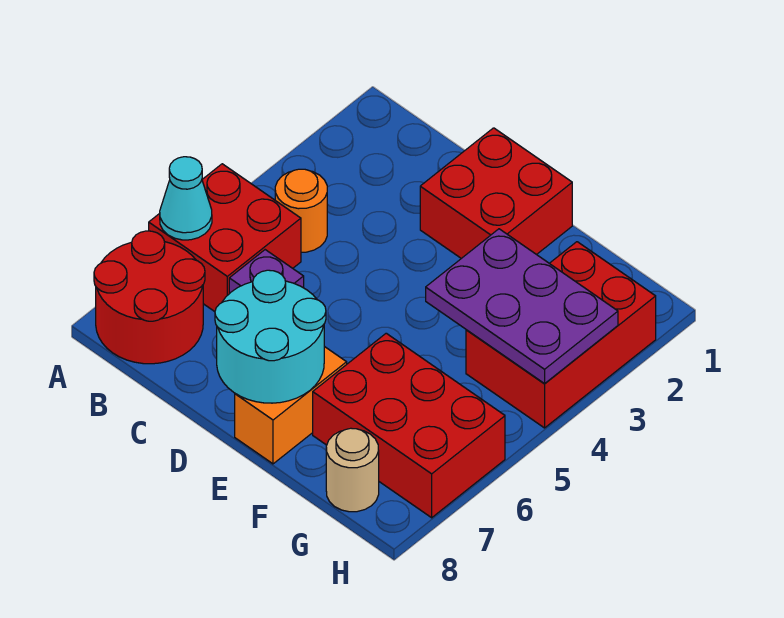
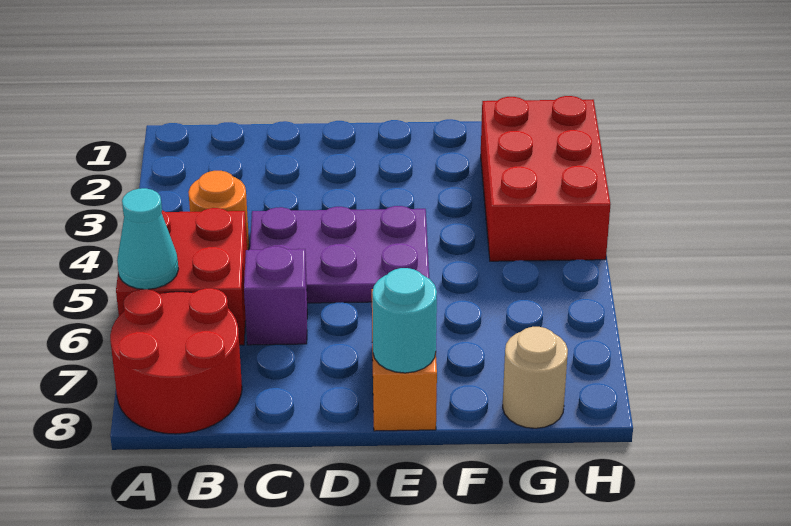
red brick D1:E2 level 1 -> none
cyan round brick D7:E8 level 2 -> cyan round brick E8 level 2
purple plate F3:H4 level 2 -> purple plate C4:E5 level 1
red brick F6:H7 level 1 -> none

